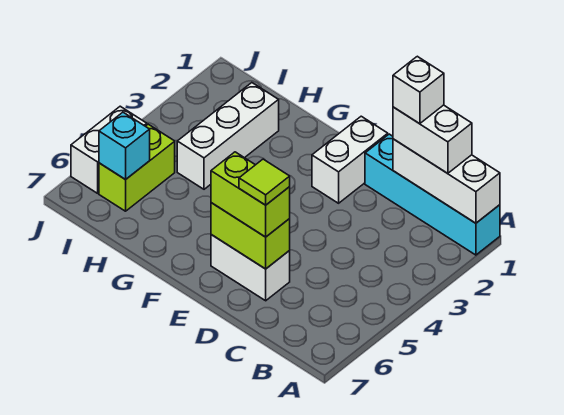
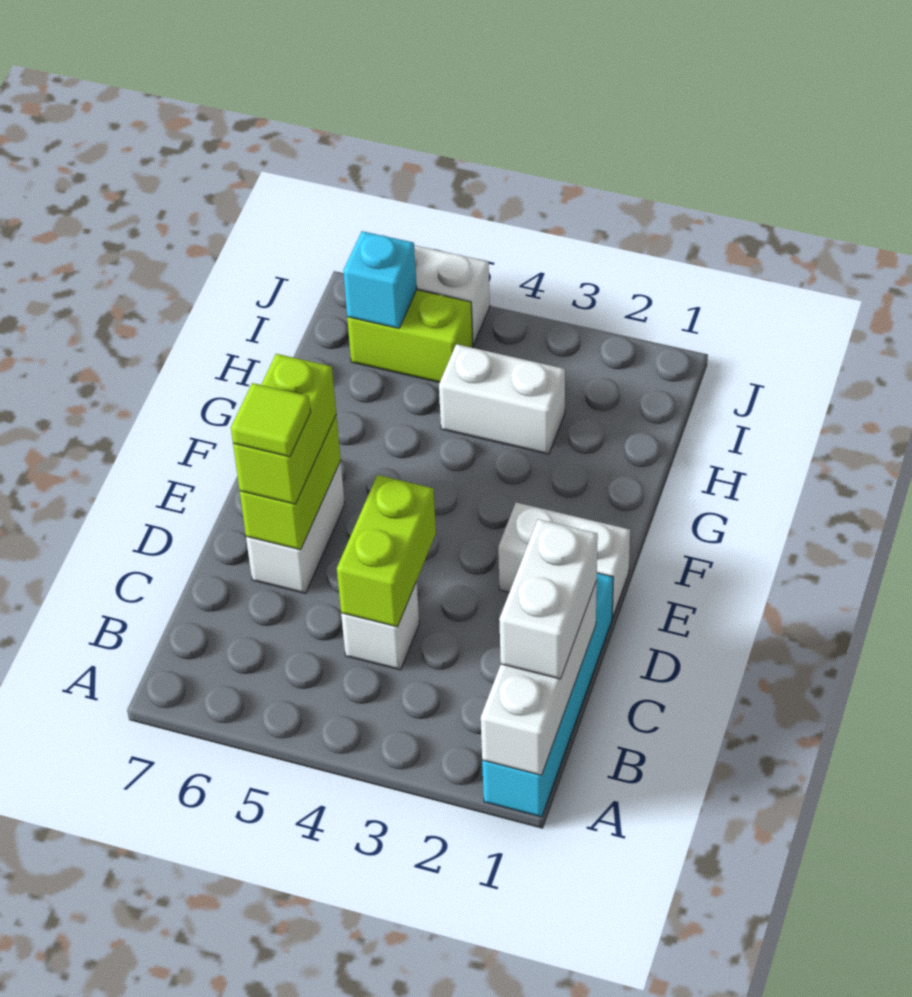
white brick C1 level 4 -> white brick C4 level 1
none -> lime brick C4:D4 level 2
white brick H2:H4 level 1 -> white brick H3:H4 level 1

